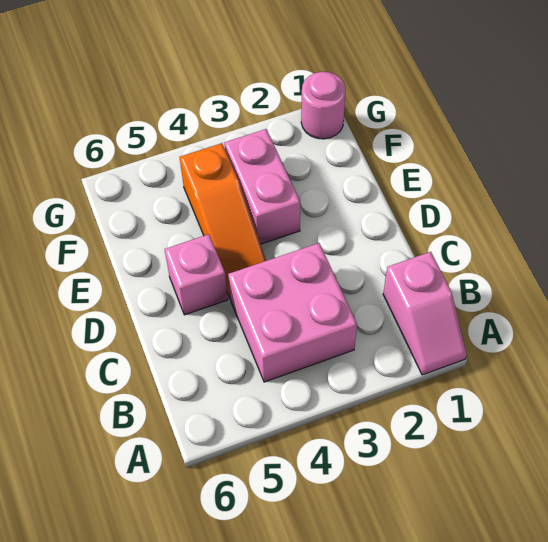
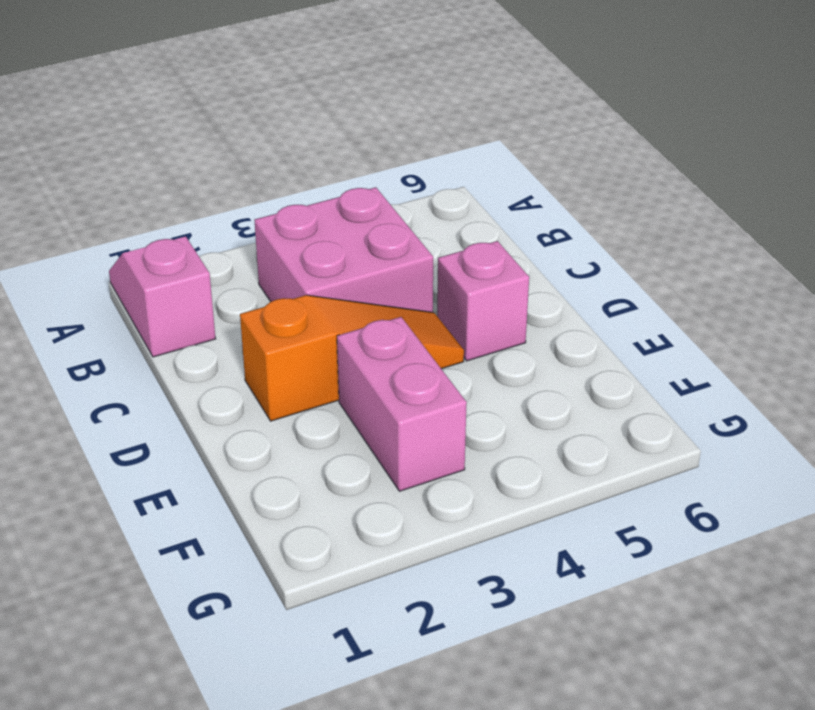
orange slope D4:F4 level 1 top F -> orange slope D2:D4 level 1 top 2
pink round brick G1 level 1 -> none

